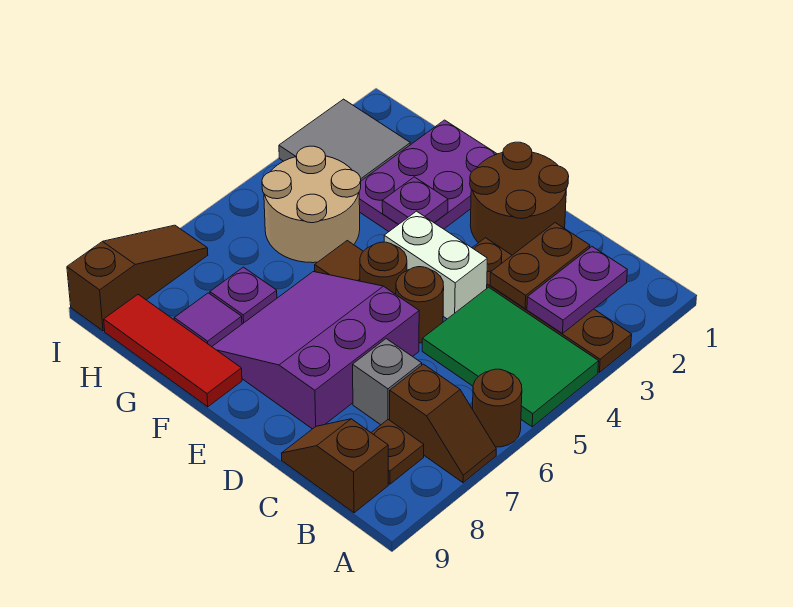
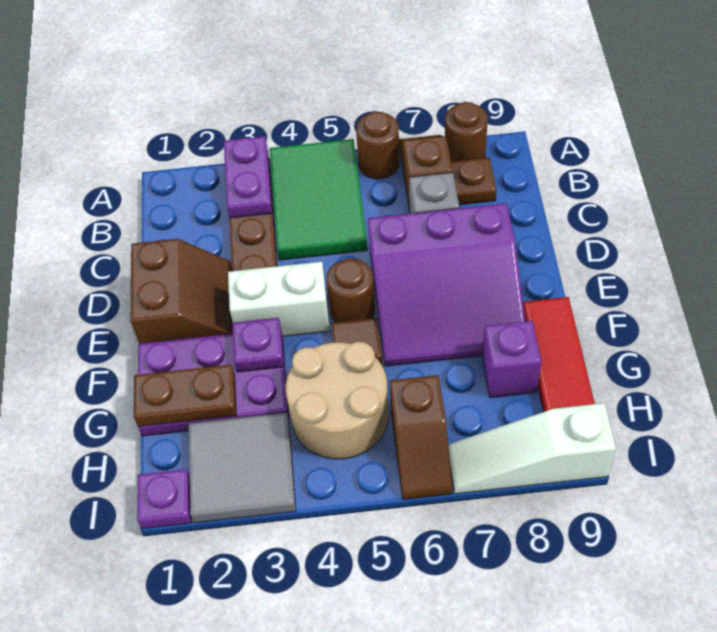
purple plate B2:B3 level 2 -> purple plate A3:B3 level 2
brown slope B9:C9 level 1 top B -> brown slope H6:I6 level 1 top H
brown plate C2:C3 level 2 -> brown plate G1:G2 level 2
brown round brick D1:E2 level 1 -> brown slope D1:E2 level 1 top 1
white brick D4:E4 level 1 -> white brick E3:E4 level 1
brown round brick D5 level 1 -> brown round brick A8 level 1
purple plate G7 level 1 -> purple plate I1 level 1
purple tile G8 level 1 -> purple brick G8 level 1
brown slope I7:I9 level 1 top 9 -> white slope I7:I9 level 1 top 9

